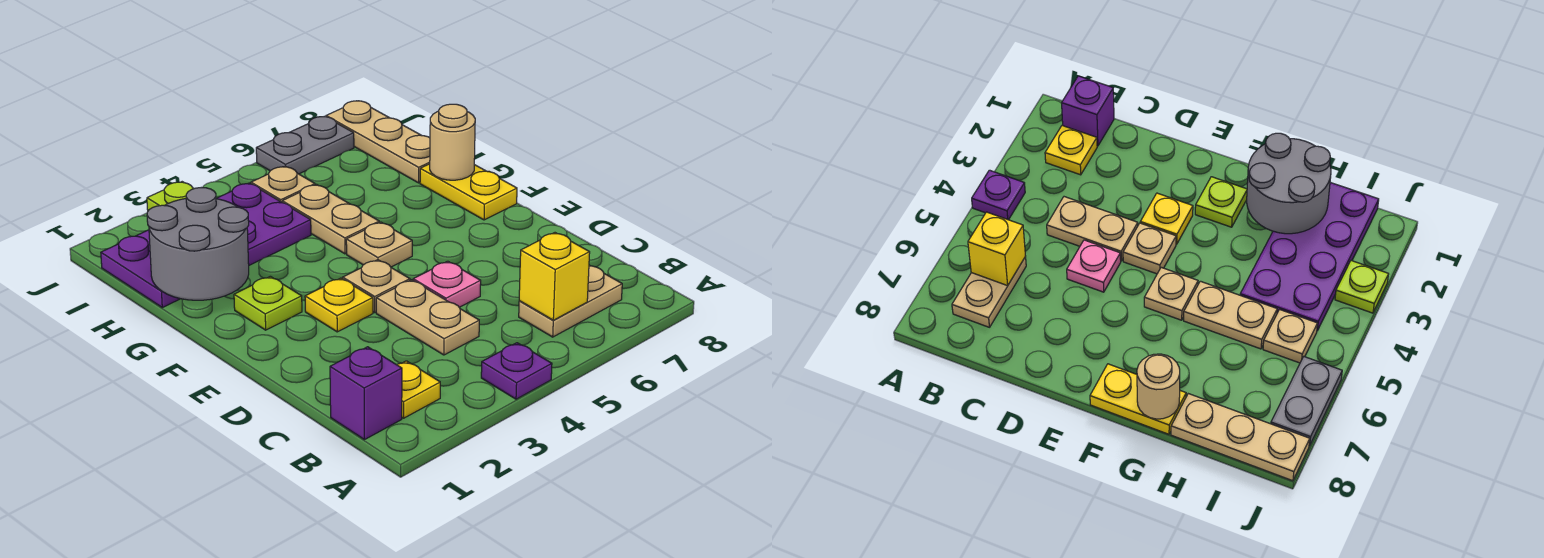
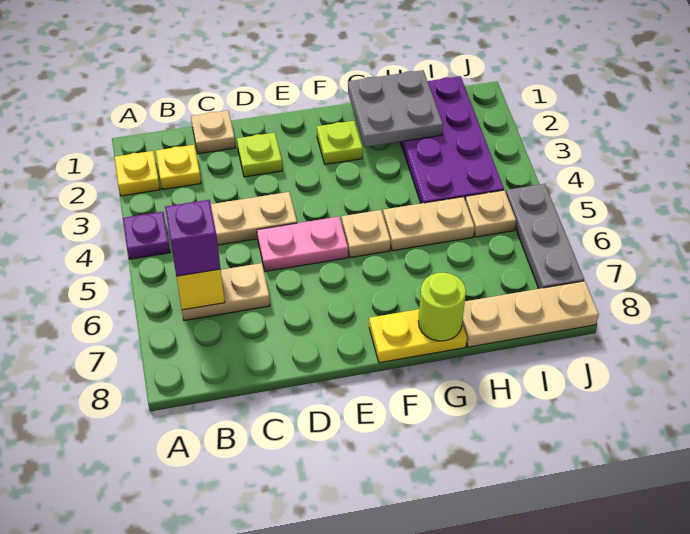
purple brick B1 level 1 -> purple brick B6 level 3
tan plate B6:B7 level 1 -> tan plate B6:C6 level 1
pink plate D5 level 1 -> pink plate D5:E5 level 1
yellow plate E3 level 1 -> yellow plate A2 level 1
tan plate E4 level 1 -> tan plate C1 level 1
grey round brick G1:H2 level 2 -> grey plate G1:H2 level 2
tan round brick G8 level 2 -> lime round brick G8 level 2
lime plate J3 level 1 -> lime plate D2 level 1
grey plate J6:J7 level 1 -> grey plate J5:J7 level 1

